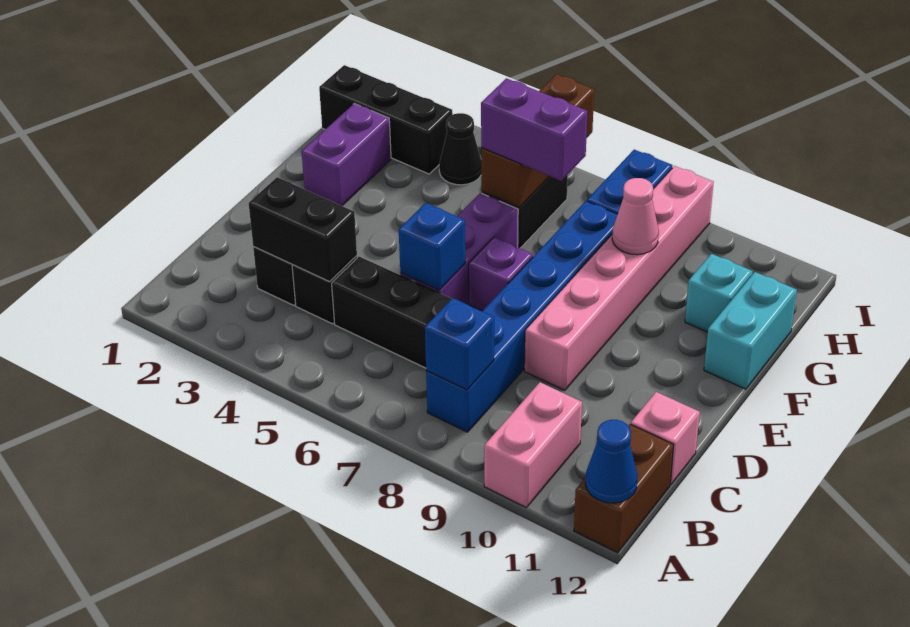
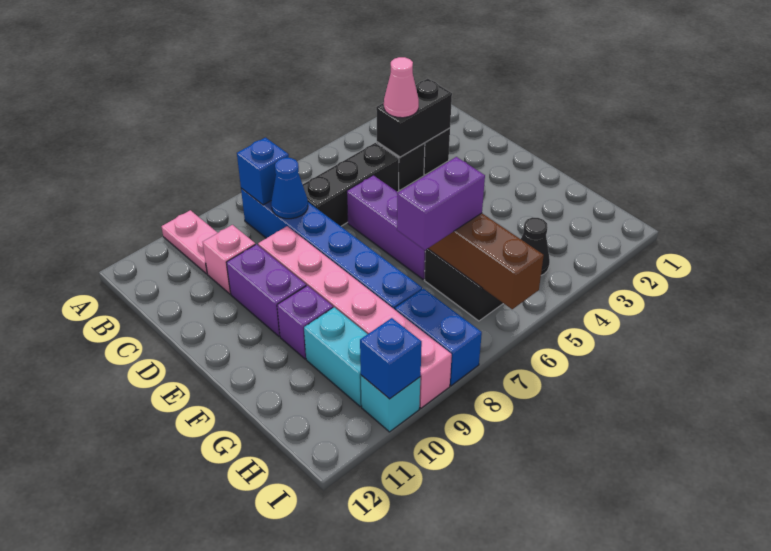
pink brick A10:B10 level 1 -> pink plate A10:B10 level 1
brown brick A12:B12 level 1 -> none
blue cone A12 level 2 -> blue cone C8 level 2
pink brick C12 level 1 -> pink brick C10 level 1
blue brick D6 level 2 -> blue brick I10 level 2
purple brick E7 level 1 -> purple brick F10 level 1
purple brick F2:G2 level 1 -> purple brick D10:E10 level 1
cyan brick F12:G12 level 1 -> cyan brick G10:H10 level 1
pink cone G9 level 2 -> pink cone C4 level 3
cyan brick G11 level 1 -> cyan brick I10 level 1
black brick H1:H3 level 1 -> none

